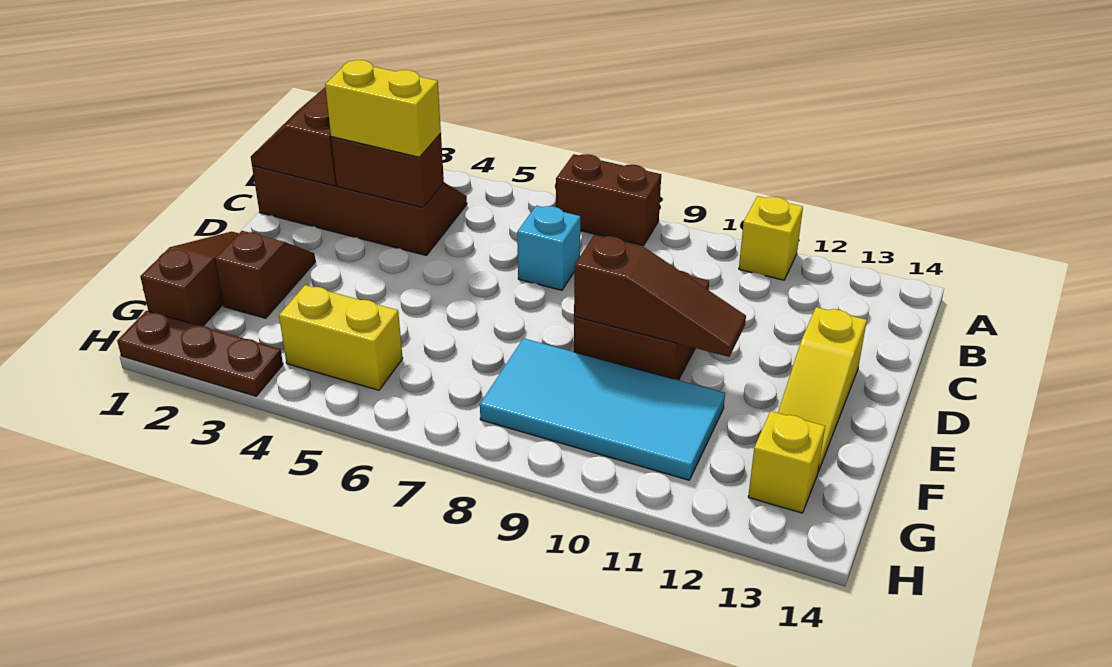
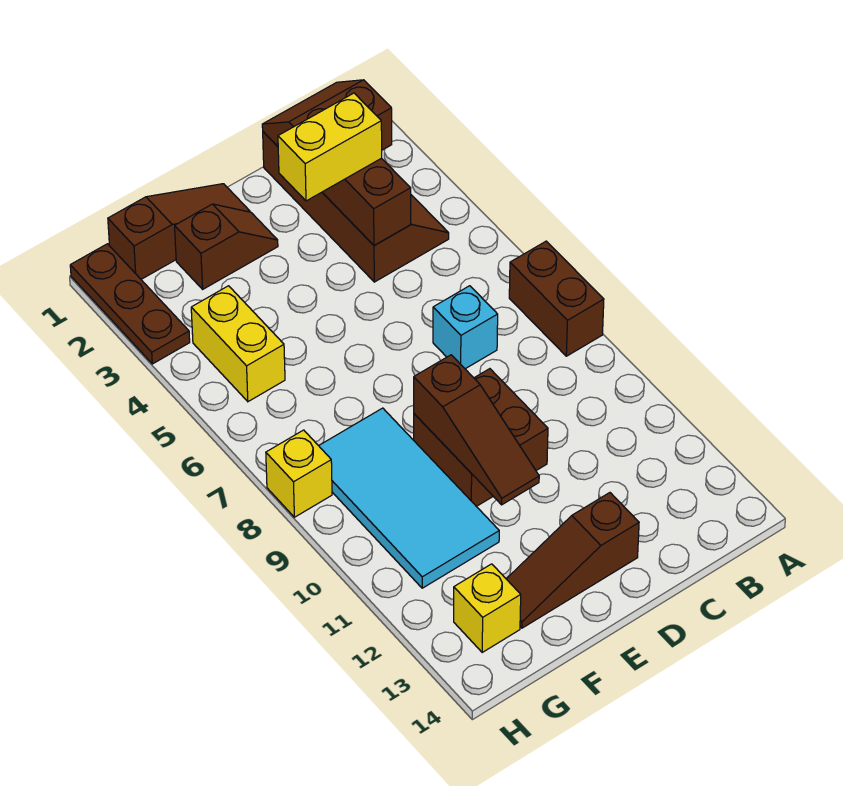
yellow brick A11 level 1 -> yellow brick H8 level 1
yellow brick C3:C4 level 3 -> yellow brick C3:D3 level 3
yellow slope D13:F13 level 1 top D -> brown slope D13:F13 level 1 top D

